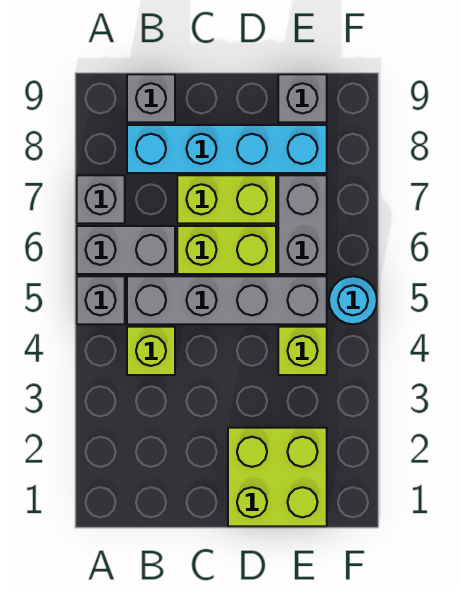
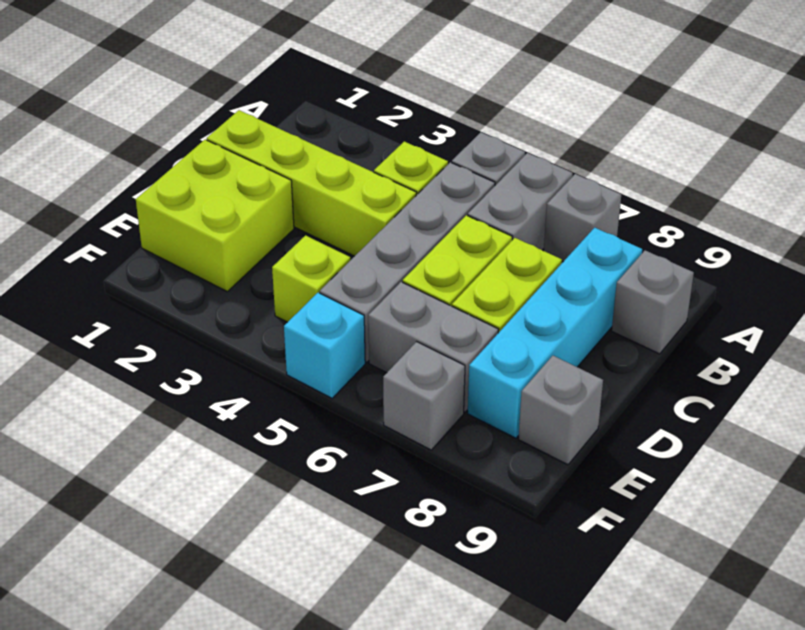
none -> lime brick C1:C4 level 1
cyan round brick F5 level 1 -> cyan brick F5 level 1
none -> grey brick F7 level 1

